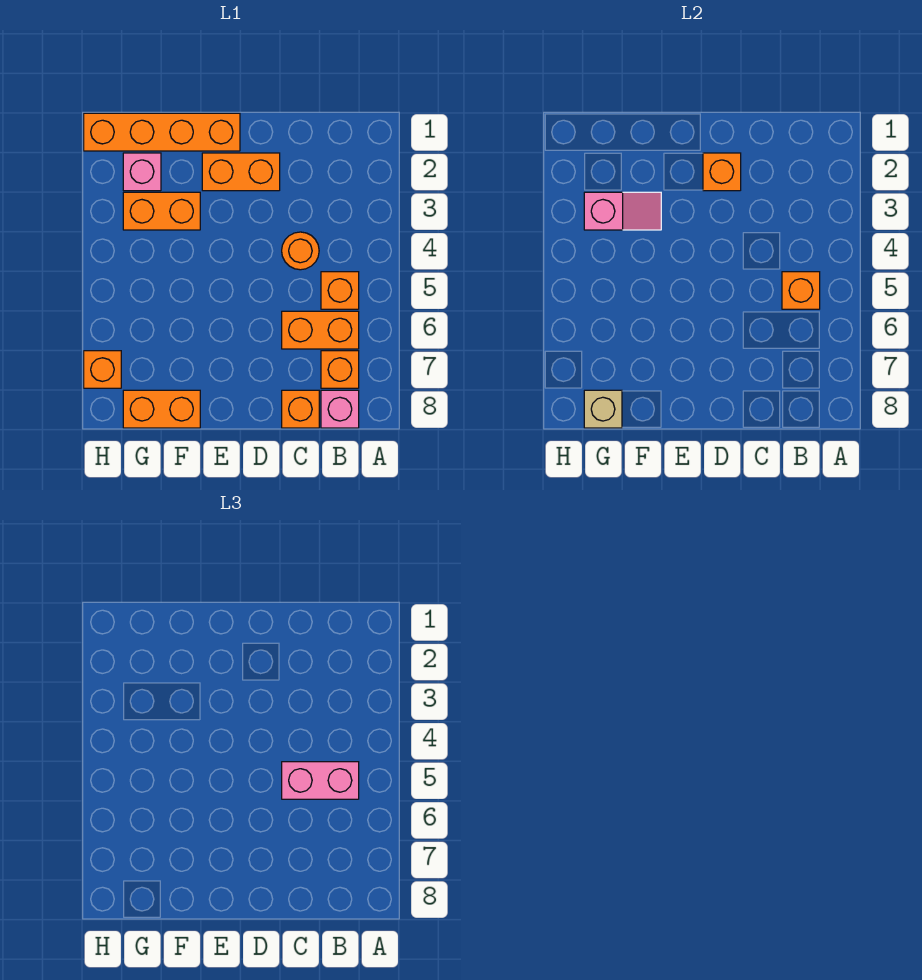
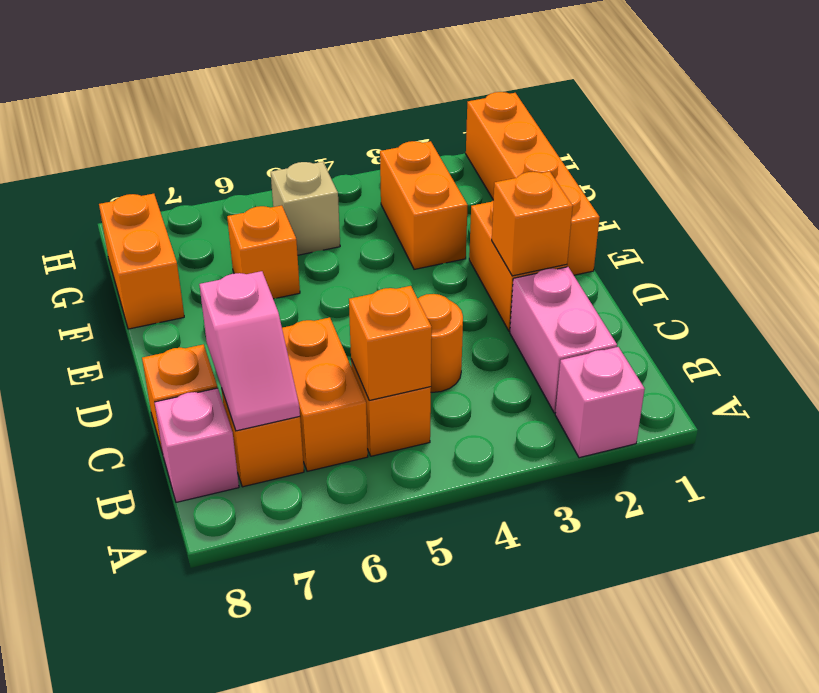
pink brick B5:C5 level 3 -> pink brick B2:C2 level 1
pink slope F3:G3 level 2 top G -> pink slope B7:C7 level 2 top C
pink brick G2 level 1 -> pink brick A2 level 1
tan brick G8 level 2 -> tan brick G5 level 1
orange brick H7 level 1 -> orange brick F6 level 1

